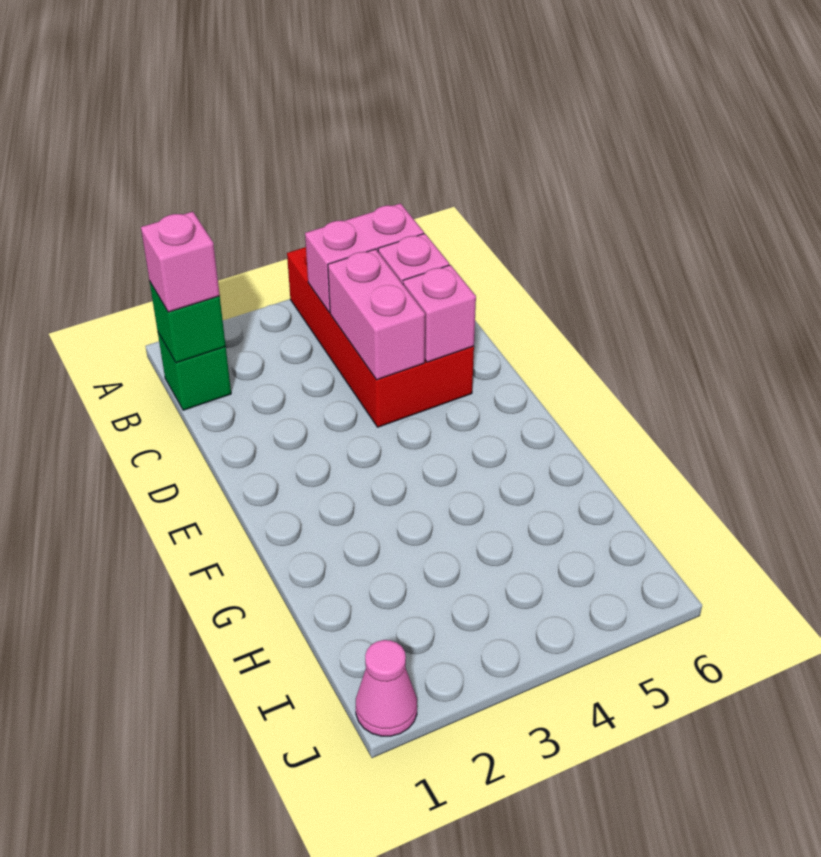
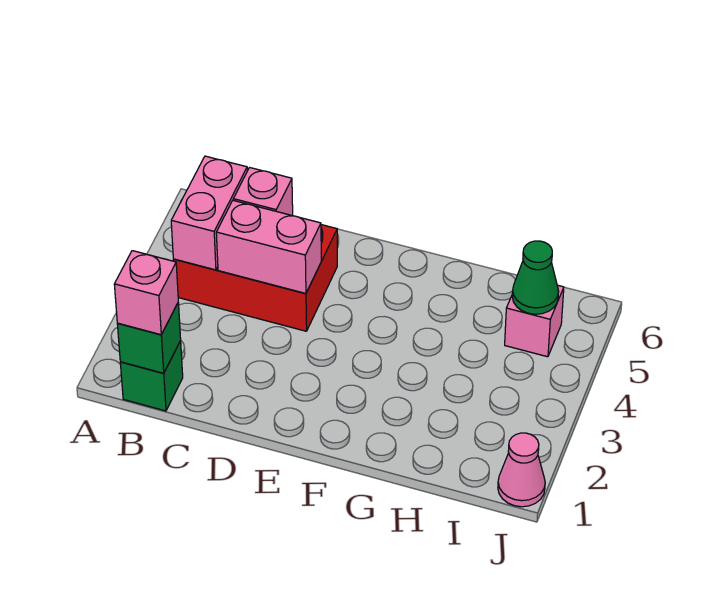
red brick A4:D5 level 1 -> red brick B4:D5 level 1
pink brick D5 level 2 -> pink brick I5 level 1
none -> green cone I5 level 2

